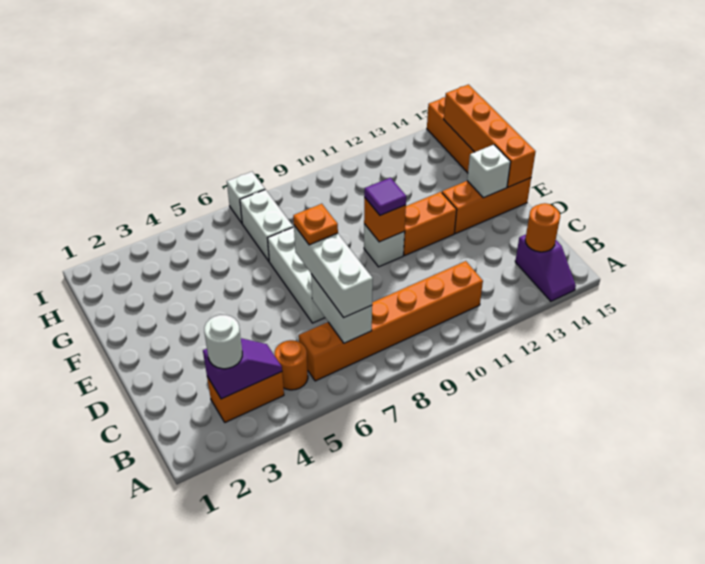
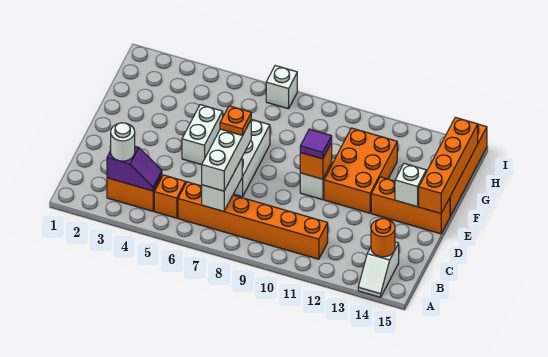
purple slope A14:B14 level 1 top B -> white slope A14:B14 level 1 top B
orange round brick B5 level 1 -> orange brick B5 level 1
orange brick E11:E12 level 1 -> orange brick E11:G12 level 1
white brick G7:H7 level 1 -> white brick E5:F5 level 1

